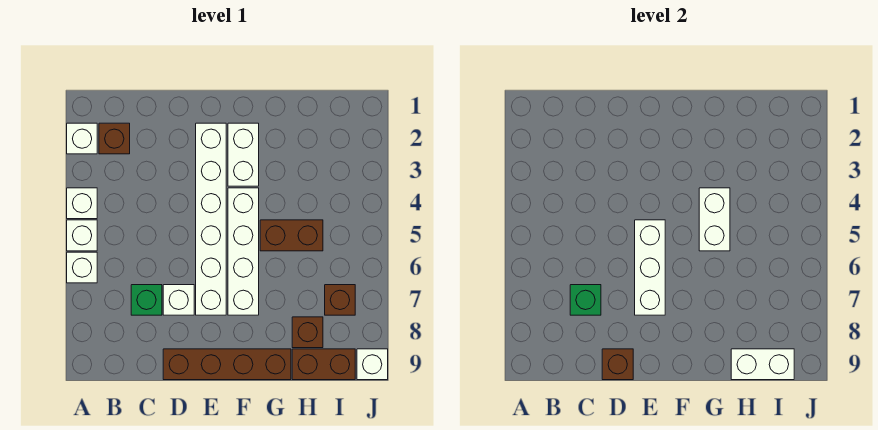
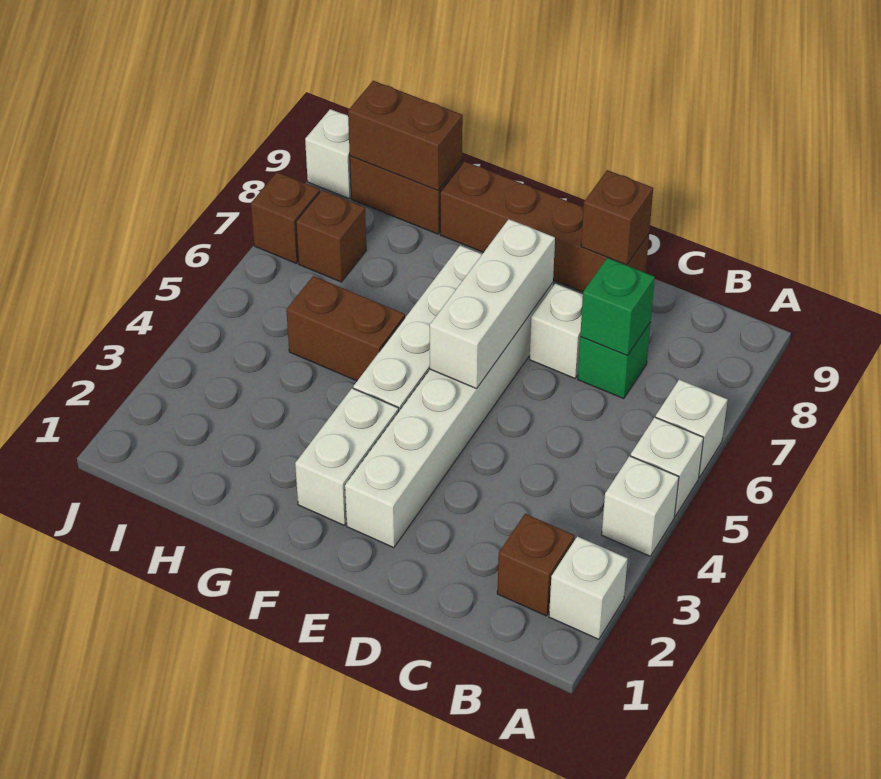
white brick G4:G5 level 2 -> none
brown brick H8 level 1 -> brown brick J7 level 1
white brick H9:I9 level 2 -> brown brick H9:I9 level 2

